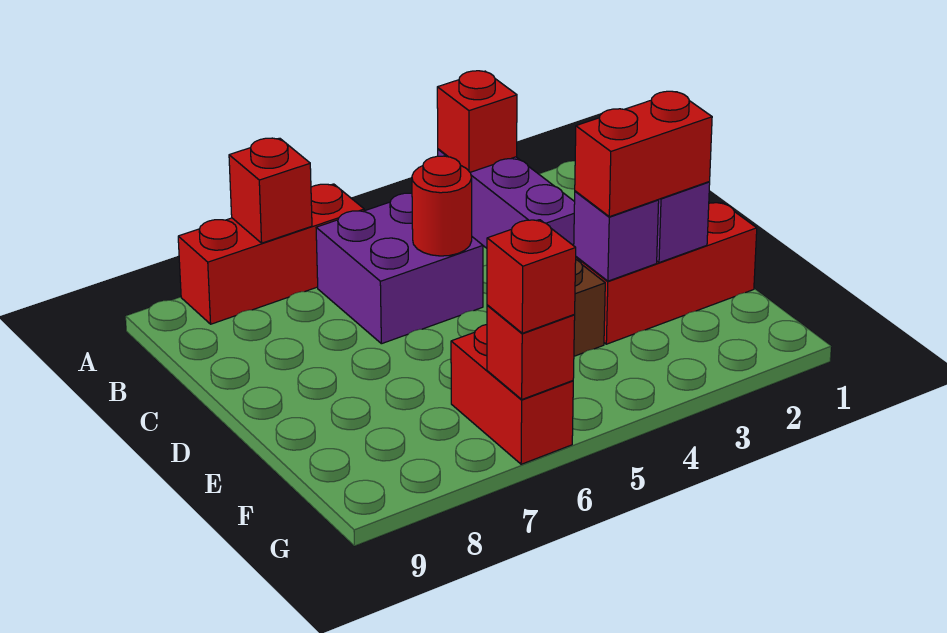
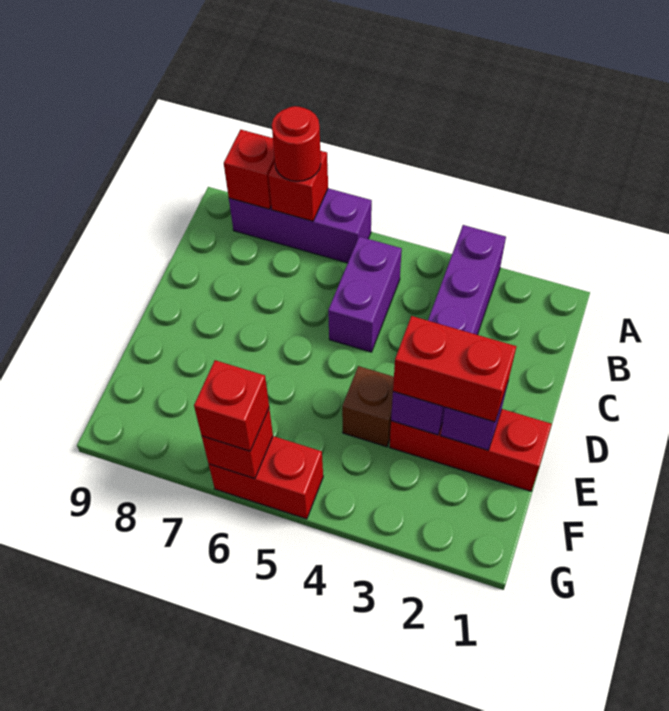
red brick A3 level 2 -> red brick A8 level 2
red brick A6:A8 level 1 -> purple brick A6:A8 level 1
purple brick B5:C6 level 1 -> purple brick B5:C5 level 1
red round brick C5 level 2 -> red round brick A7 level 3
red brick F6:G6 level 1 -> red brick G5:G6 level 1

